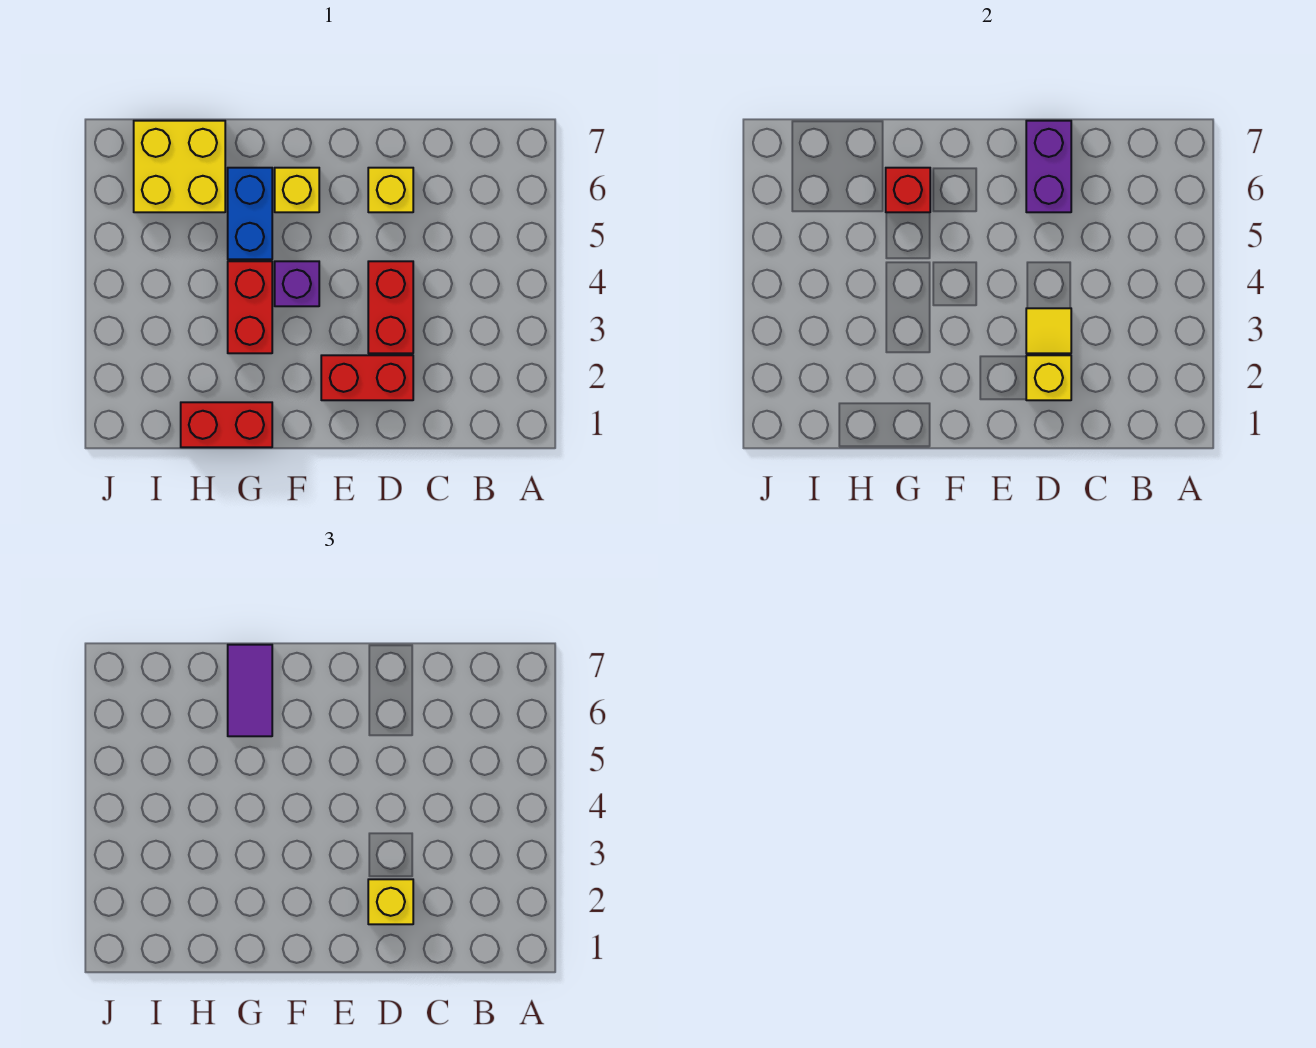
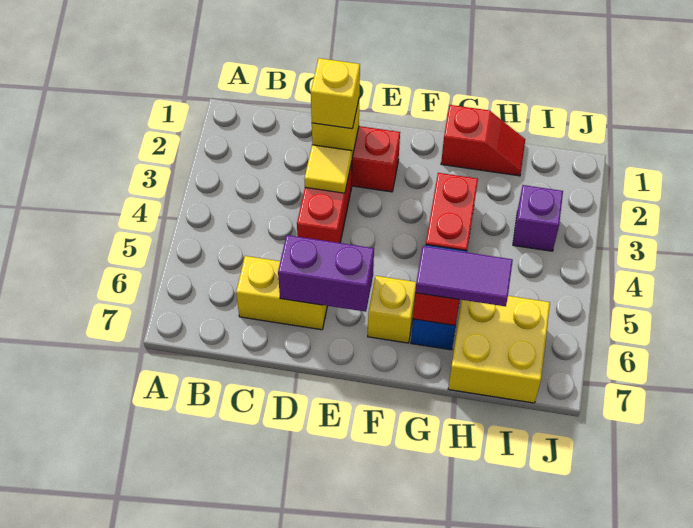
yellow brick D6 level 1 -> yellow brick C6:D6 level 1
purple brick D6:D7 level 2 -> purple brick D6:E6 level 2
purple brick F4 level 1 -> purple brick I3 level 1
red brick G1:H1 level 1 -> red slope G1:H1 level 1 top G
purple tile G6:G7 level 3 -> purple tile G6:H6 level 3

